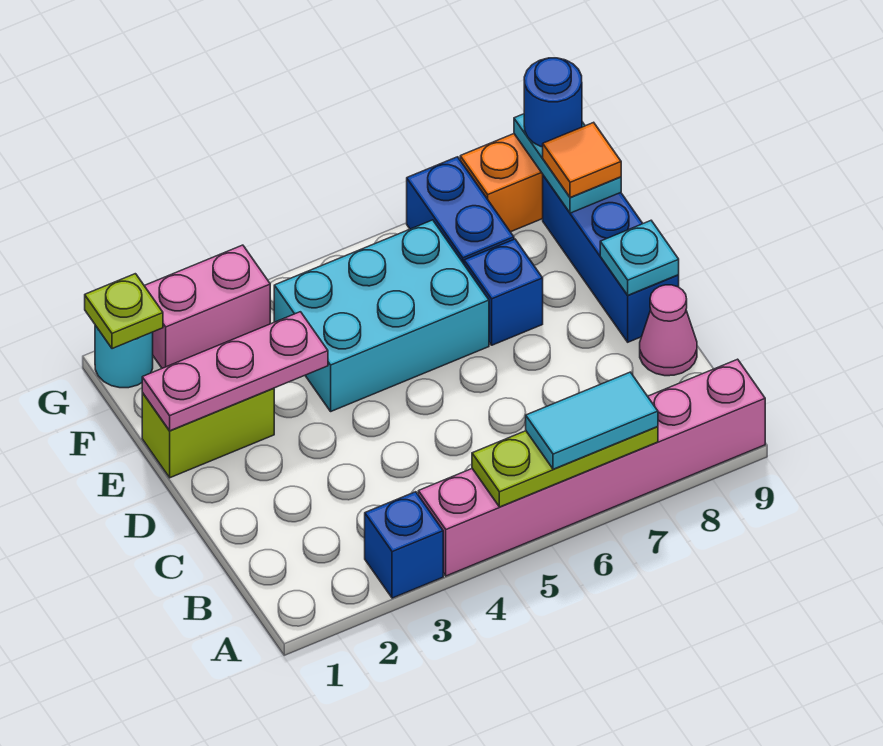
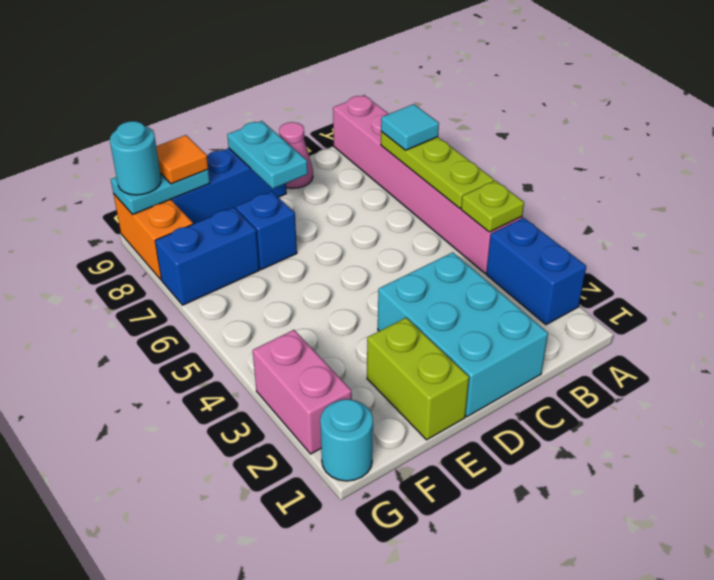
blue brick A3 level 1 -> blue brick A2:A3 level 1
cyan tile A6:A7 level 3 -> cyan tile A7 level 3
cyan plate D9 level 2 -> cyan plate D8:D9 level 2
pink plate E1:E3 level 2 -> none
cyan brick E4:F6 level 1 -> cyan brick C1:D3 level 1
lime plate G1 level 2 -> lime plate A4 level 2
blue round brick G9 level 3 -> cyan round brick G9 level 3

